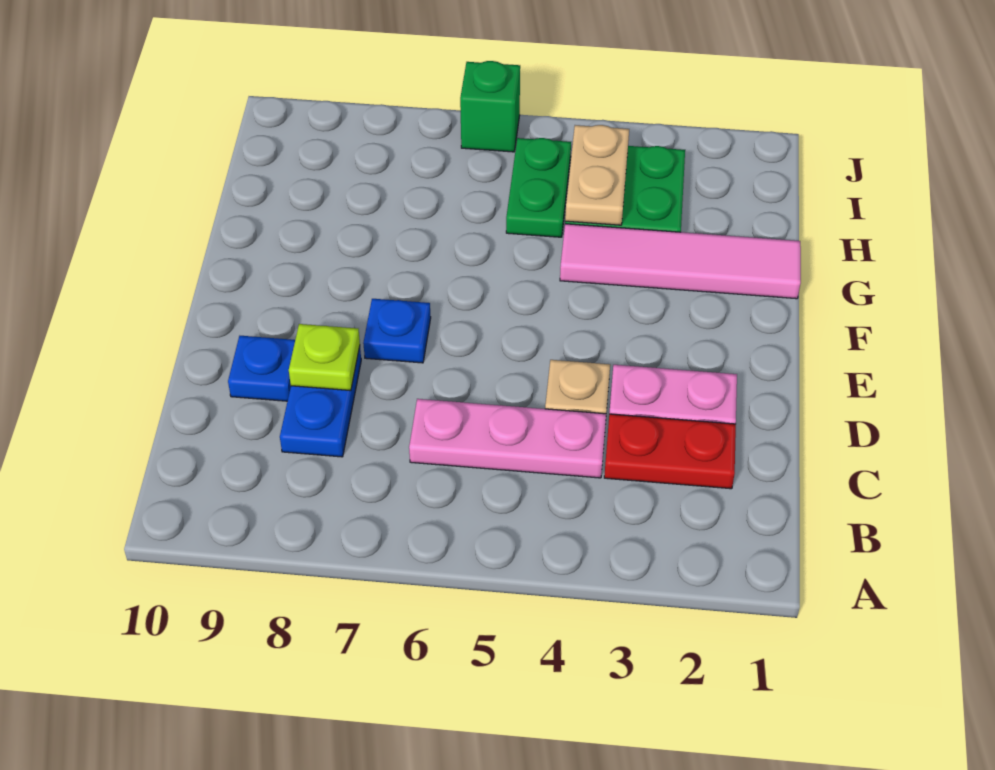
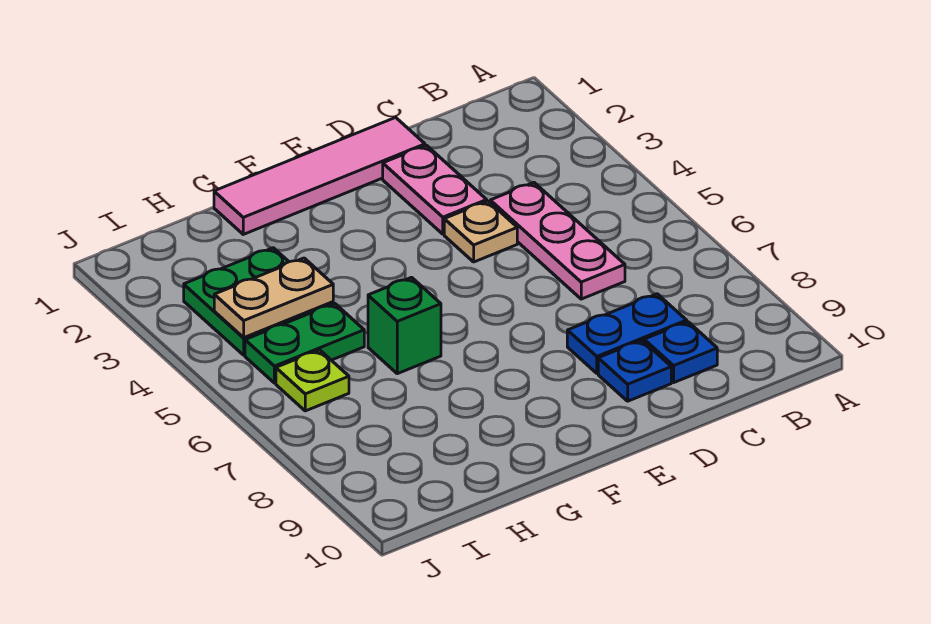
red plate C2:C3 level 1 -> none
lime plate D8 level 2 -> lime plate I6 level 1
blue plate E7 level 1 -> blue plate C9 level 1
pink tile G1:G4 level 1 -> pink tile D1:G1 level 1
green brick J6 level 1 -> green brick G6 level 1

